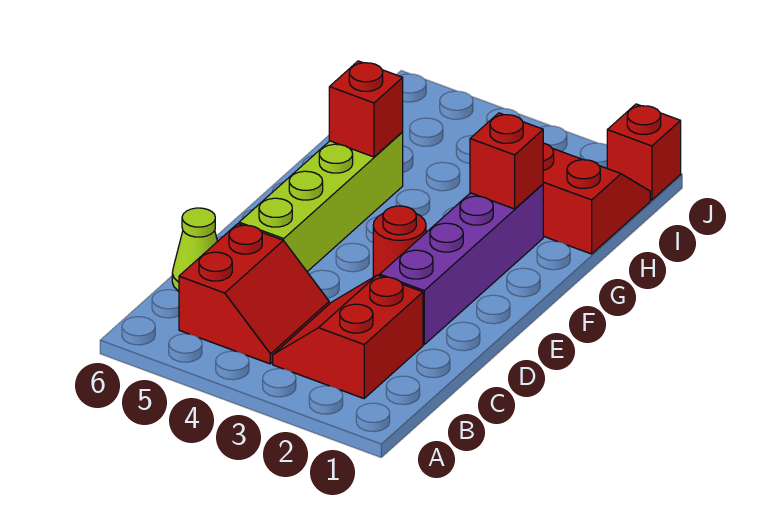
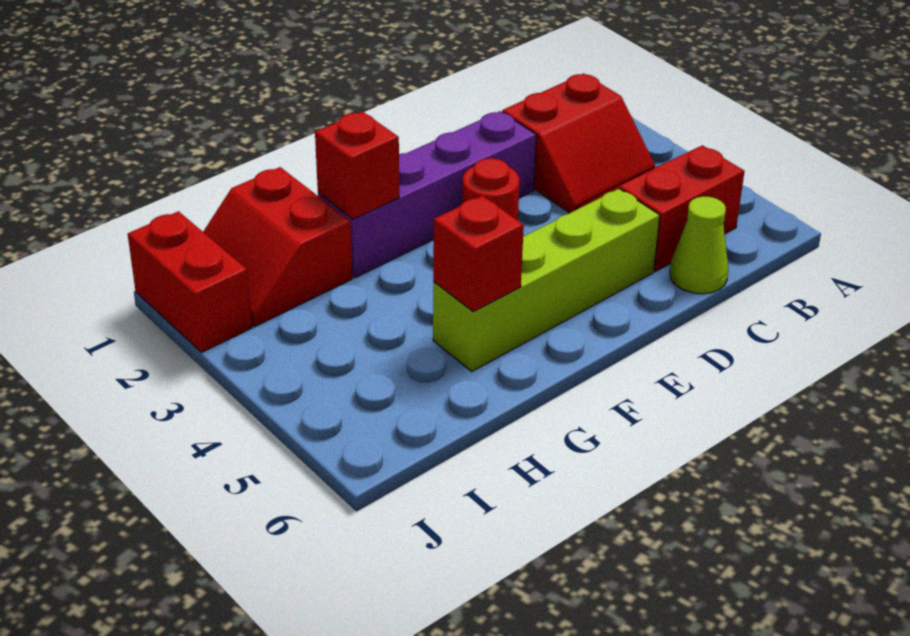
red brick J1 level 1 -> red brick J1:J2 level 1

